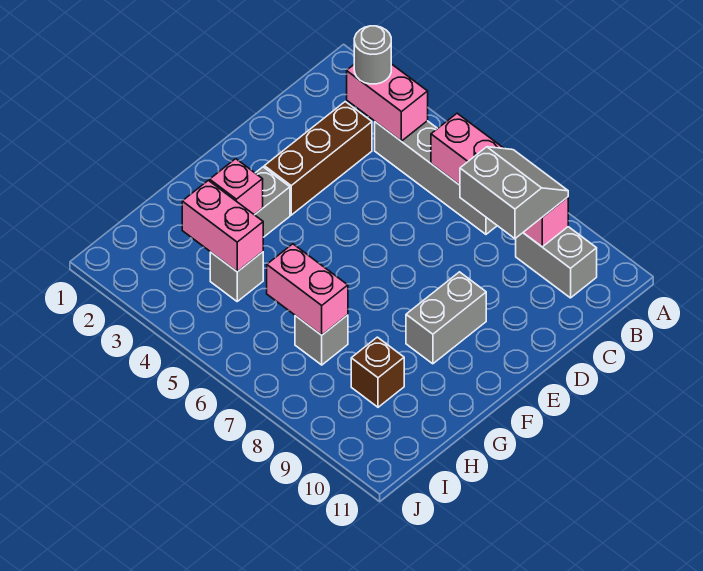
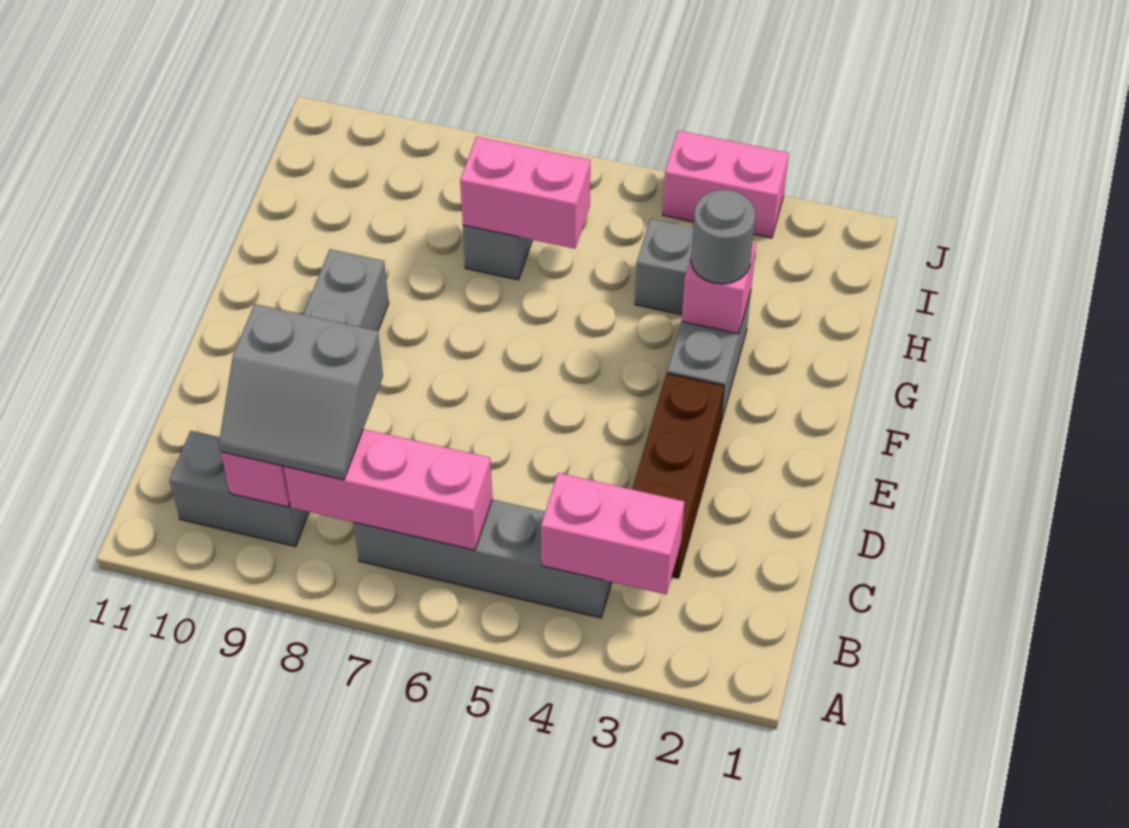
grey round brick B3 level 3 -> grey round brick G3 level 3
pink brick H3:H4 level 2 -> pink brick J3:J4 level 1
brown brick H9 level 1 -> none

